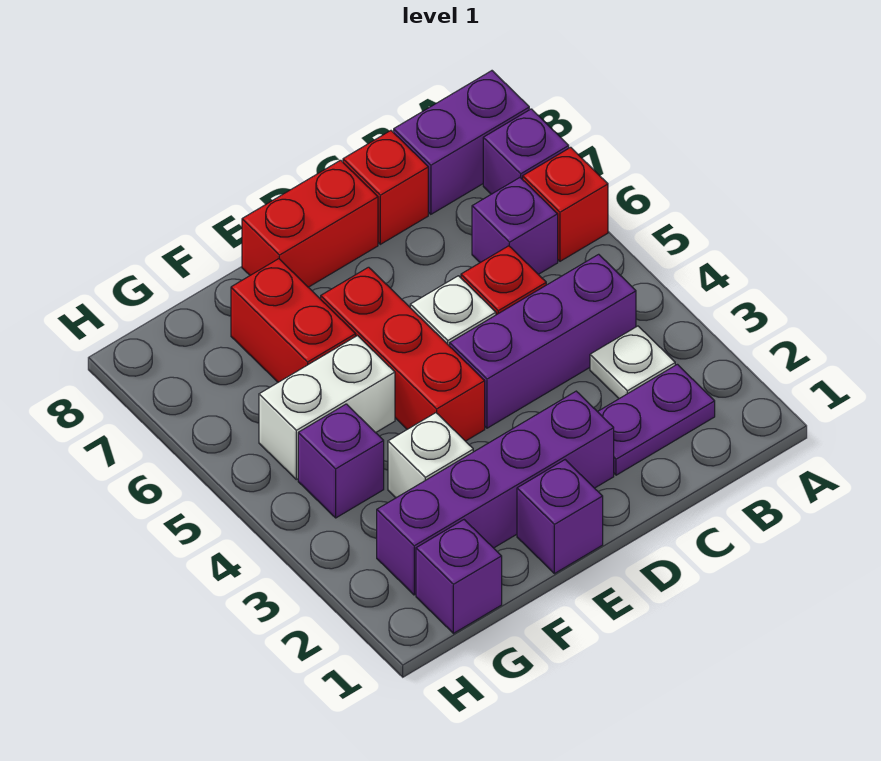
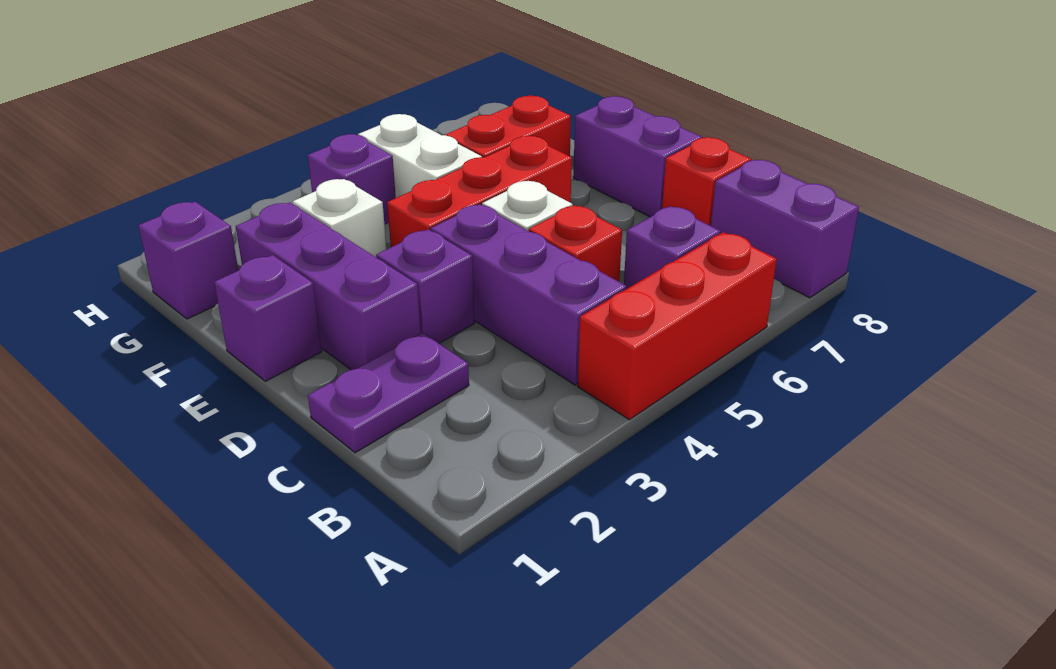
red brick A6 level 1 -> red brick A4:A6 level 1
purple brick A7 level 1 -> purple brick D3 level 1
purple plate B2:C2 level 1 -> purple plate C1:C2 level 1
white plate B3 level 1 -> none
purple brick D2:G2 level 1 -> purple brick D2:F2 level 1
red brick D8:E8 level 1 -> purple brick D8:E8 level 1

